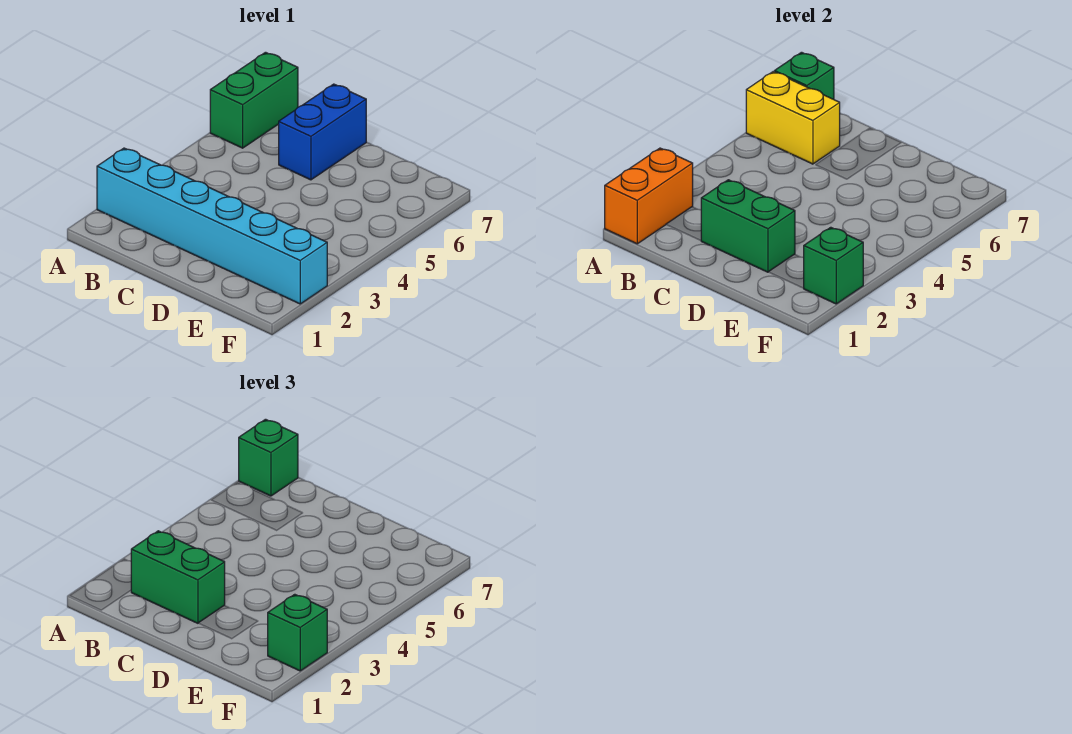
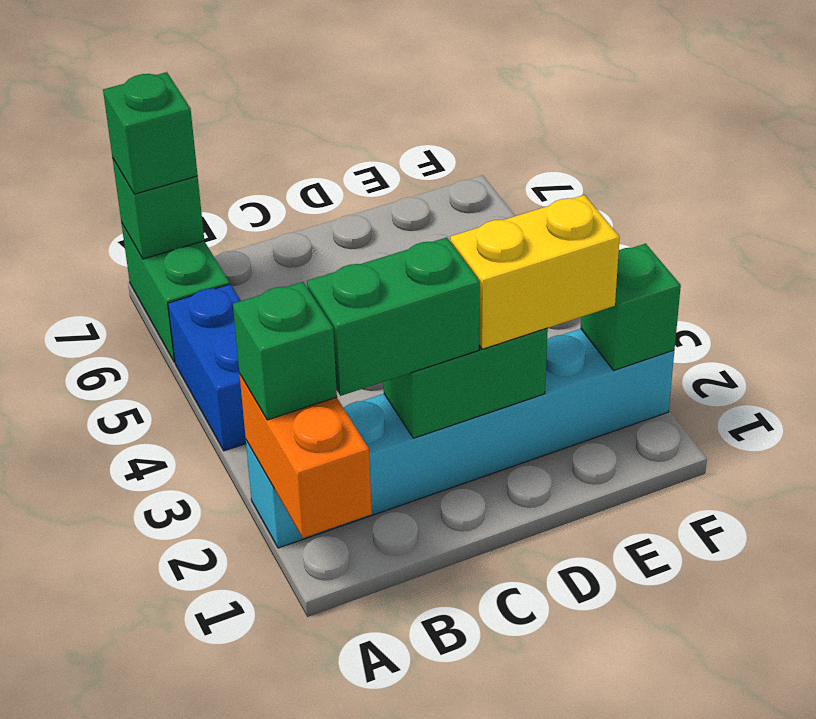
yellow brick A6:B6 level 2 -> yellow brick D2:E2 level 3
blue brick C6:C7 level 1 -> blue brick A4:A5 level 1
green brick F2 level 3 -> green brick A2 level 3

